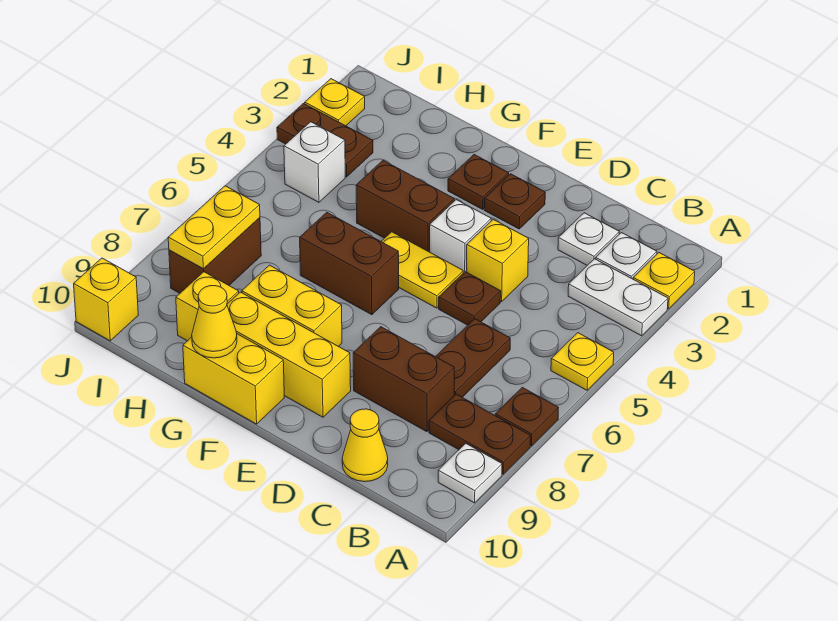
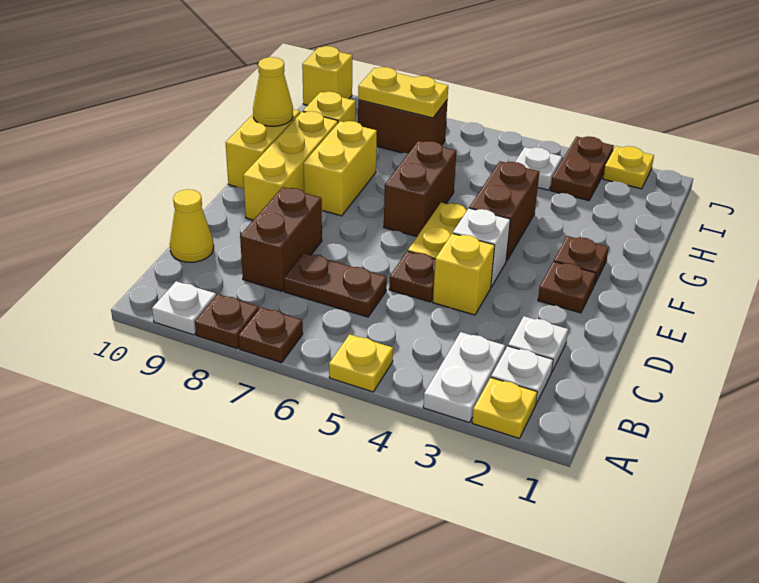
brown plate A8:B8 level 1 -> brown plate A8 level 1
white brick I4 level 1 -> white plate I4 level 1

